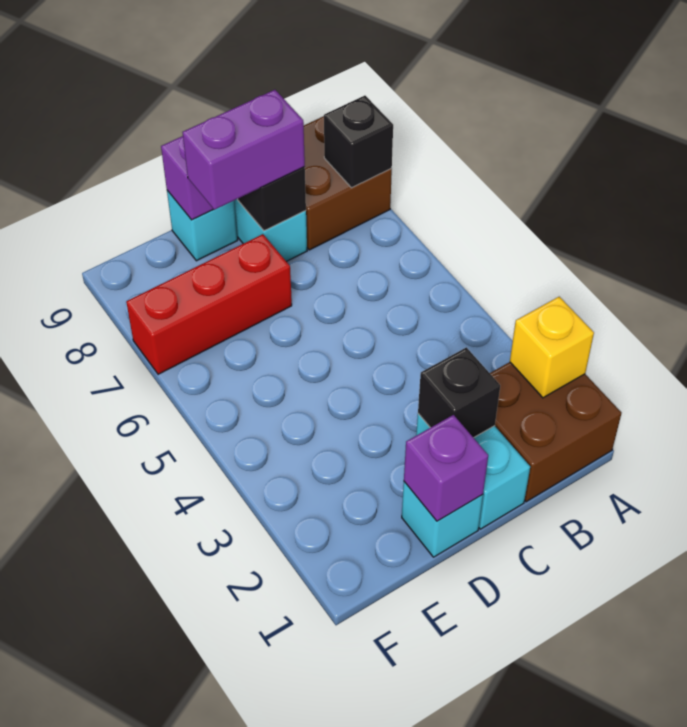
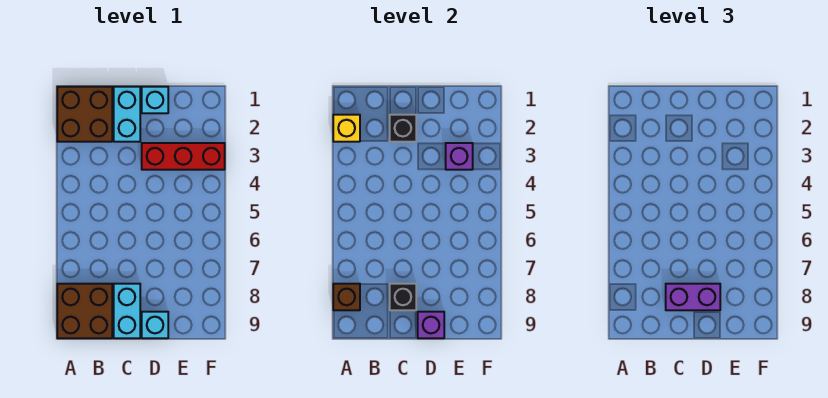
black brick A8 level 2 -> brown brick A8 level 2
purple brick D1 level 2 -> purple brick E3 level 2
red brick D7:F7 level 1 -> red brick D3:F3 level 1

